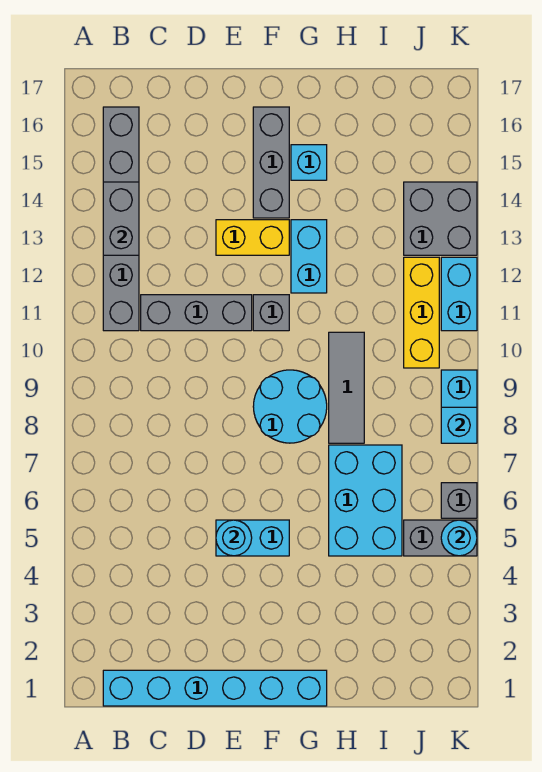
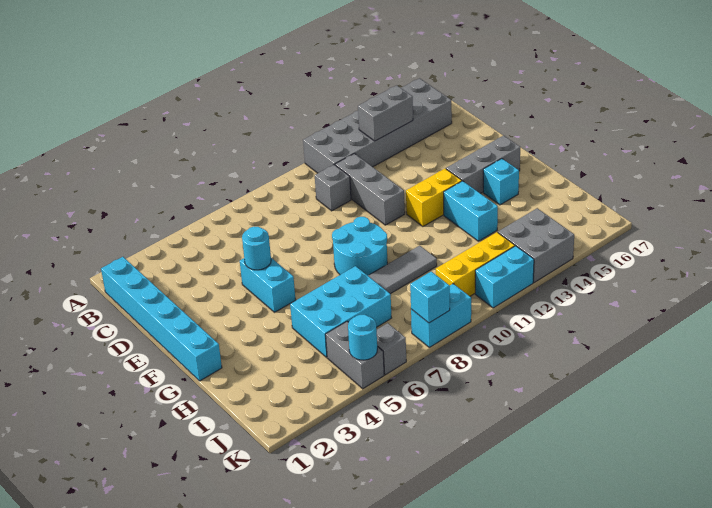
grey brick B11:B16 level 1 -> grey brick A11:B16 level 1
yellow brick E13:F13 level 1 -> yellow brick F12:F13 level 1
grey brick F11 level 1 -> grey brick C10 level 1
cyan brick G12:G13 level 1 -> cyan brick G13:H13 level 1

